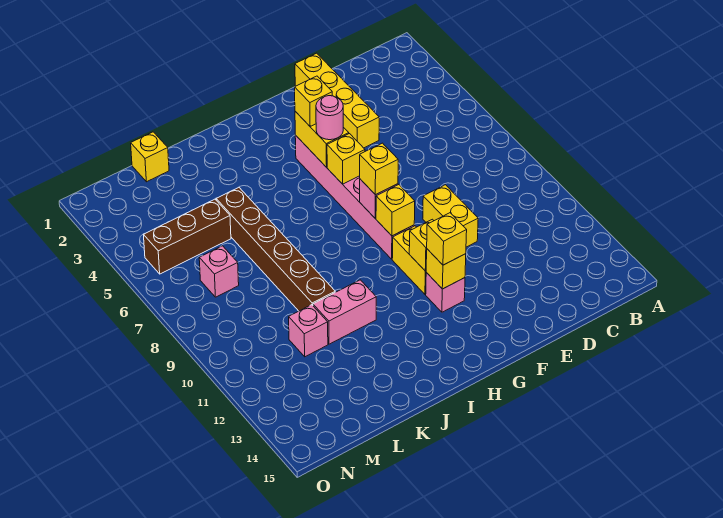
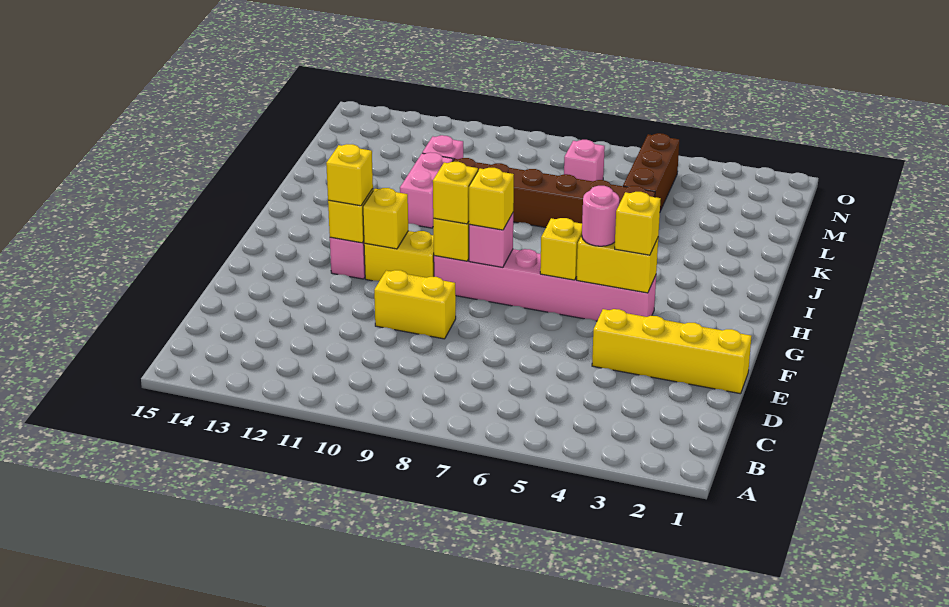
yellow brick L1 level 1 -> yellow brick G9 level 3

